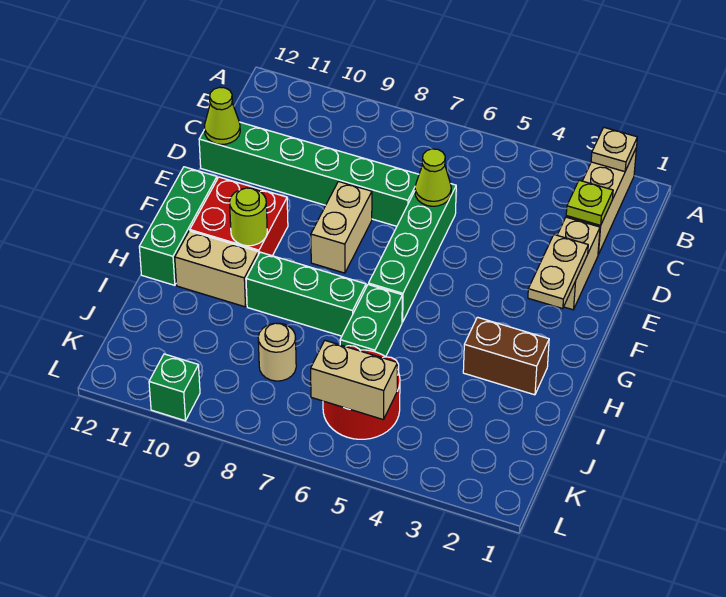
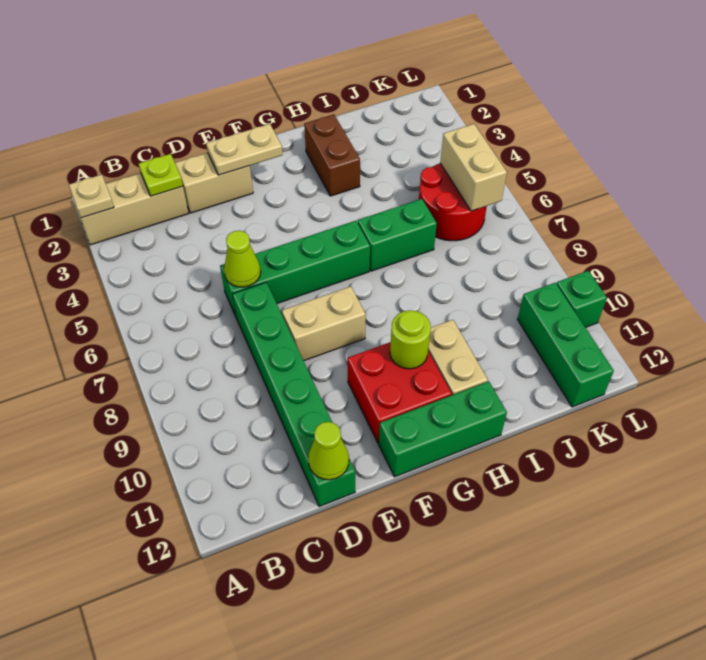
green brick H7:H9 level 1 -> green brick K10:K12 level 1
tan round brick J8 level 1 -> none

